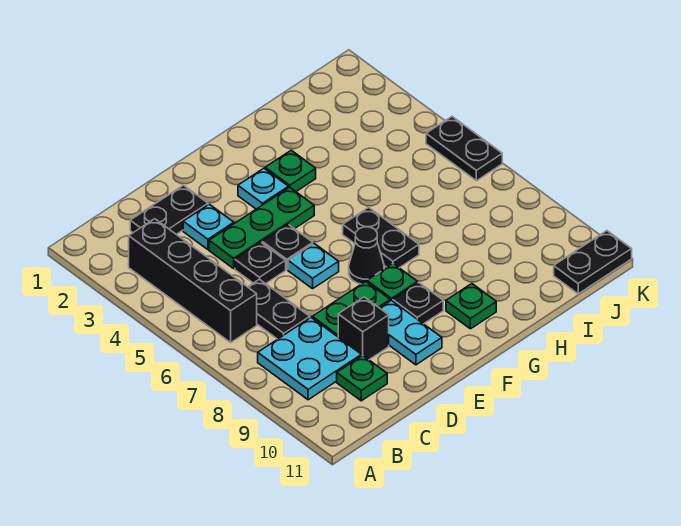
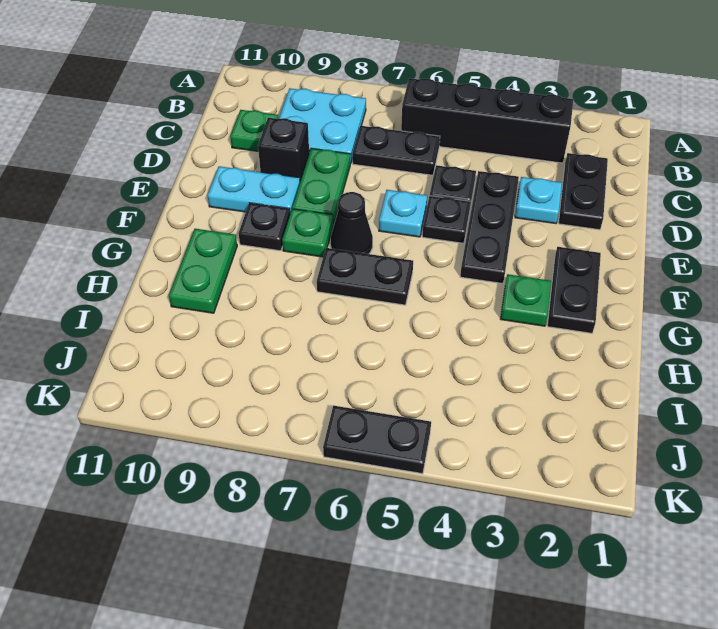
green plate D4:F4 level 1 -> black plate D4:F4 level 1
cyan plate F3 level 1 -> none
green plate G10 level 1 -> green plate G10:H10 level 1
black plate J11:K11 level 1 -> black plate F2:G2 level 1

